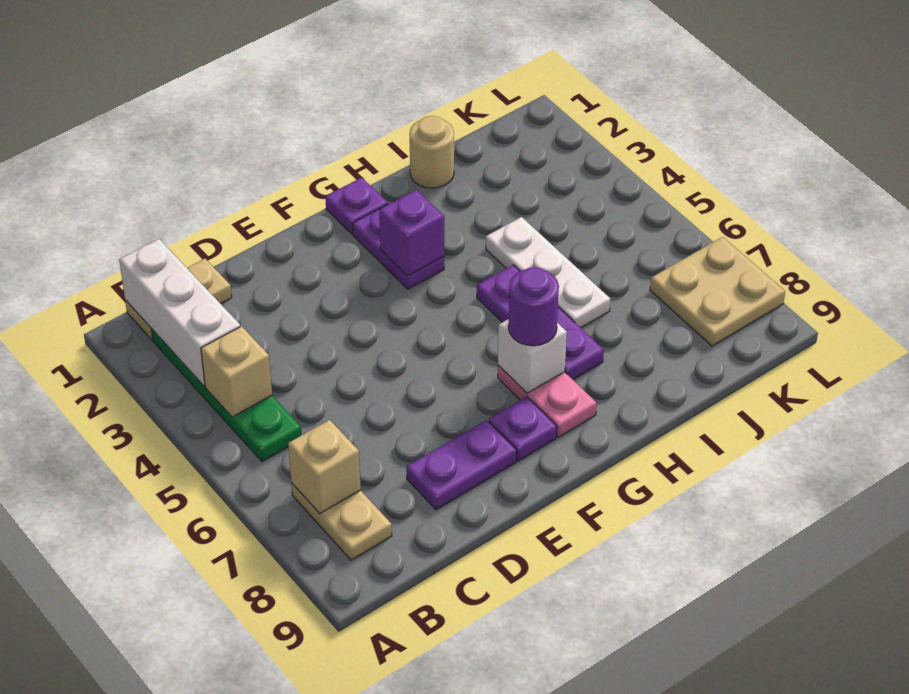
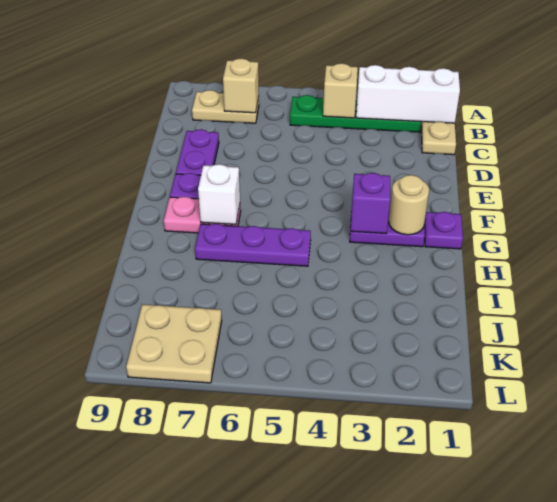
purple round brick G7 level 3 -> none
tan round brick I1 level 1 -> tan round brick G2 level 2
white plate I4:I6 level 1 -> none

